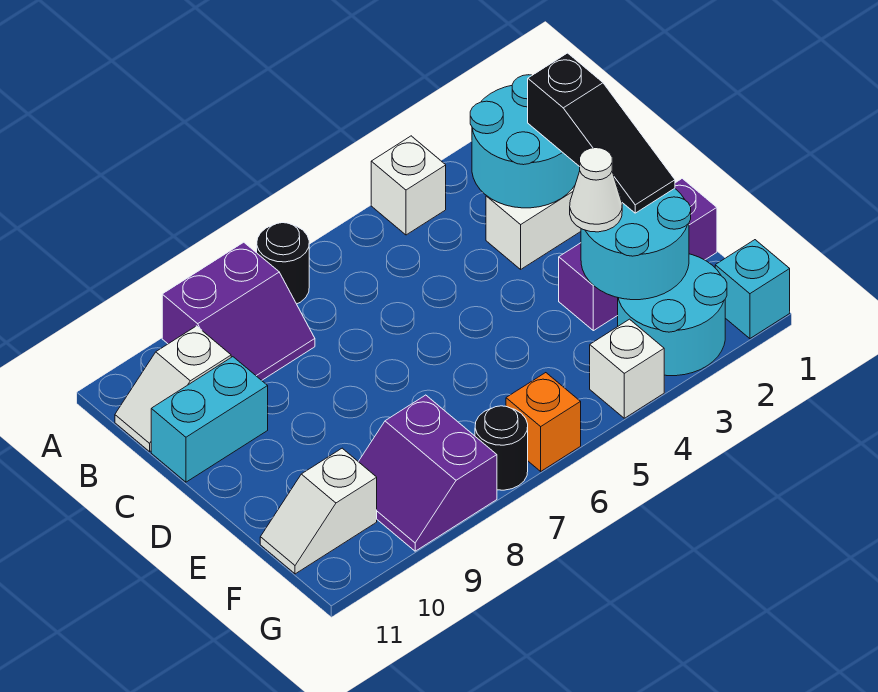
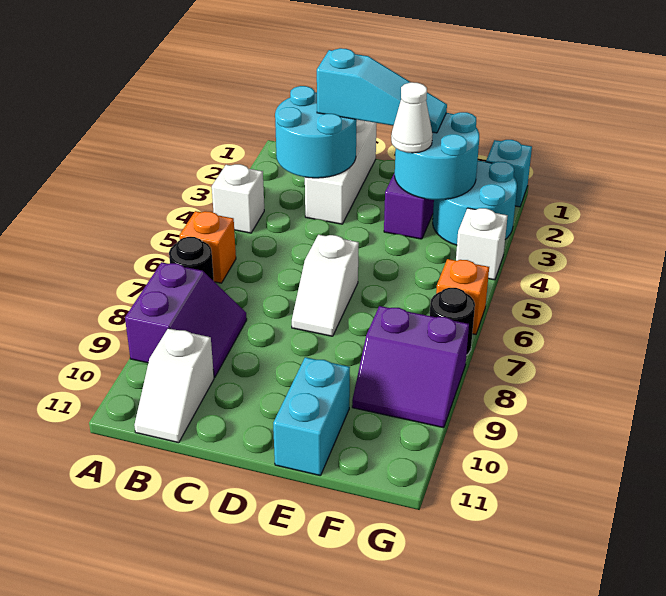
none -> orange brick A6 level 1
black slope C2:E2 level 3 top C -> cyan slope C2:E2 level 3 top C
cyan brick C10:C11 level 1 -> cyan brick E10:E11 level 1
white slope F10:F11 level 1 top 10 -> white slope D6:D7 level 1 top 6

